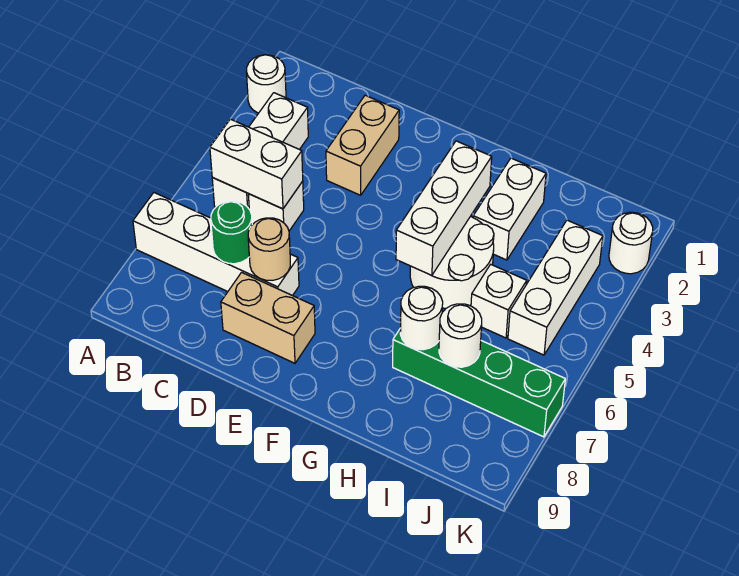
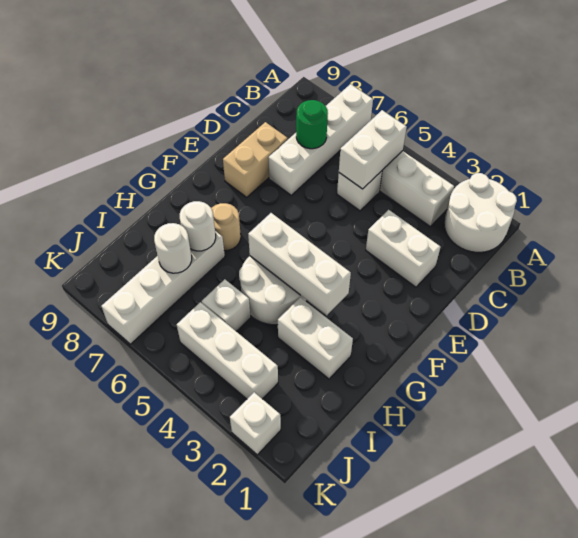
white round brick A2 level 1 -> white round brick A1:B2 level 1
tan brick D2:D3 level 1 -> white brick D2:D3 level 1
tan round brick D7 level 2 -> tan round brick G7 level 1
green brick H7:K7 level 1 -> white brick H7:K7 level 1
white round brick K2 level 1 -> white brick K2 level 1

